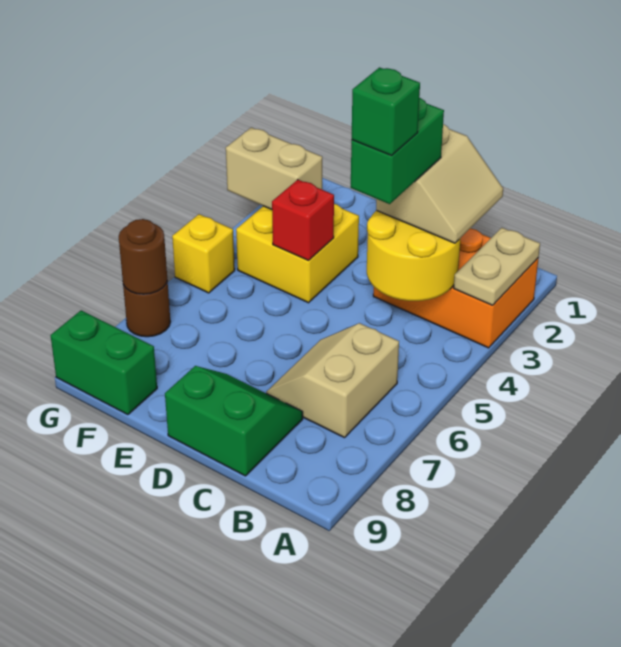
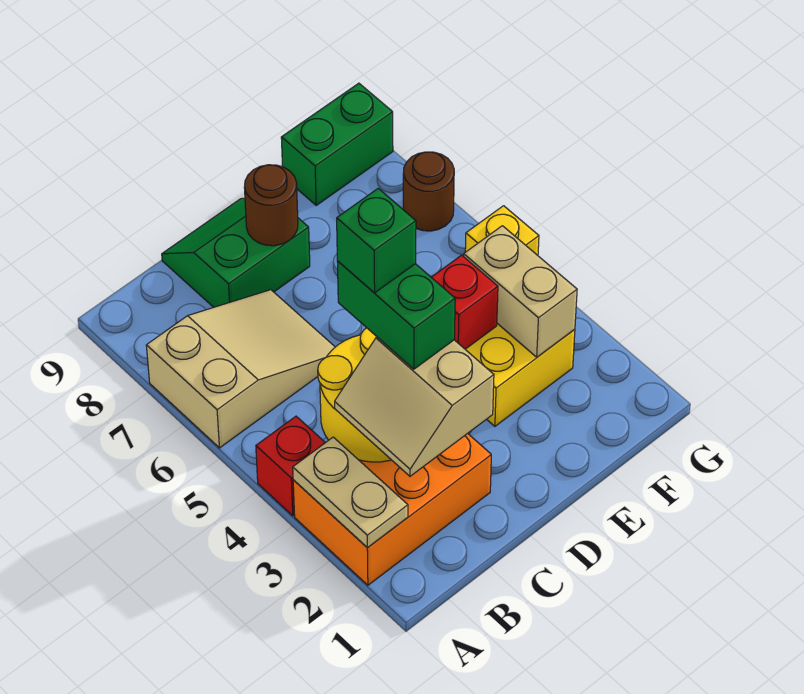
none -> red brick A4 level 1
tan slope B6:C7 level 1 top B -> tan slope A6:C7 level 1 top A
green slope C8:D9 level 1 top 9 -> green slope C8:D9 level 1 top 8
tan brick F3:G3 level 2 -> tan brick F3:F4 level 2
brown round brick G7 level 2 -> brown round brick D8 level 2

